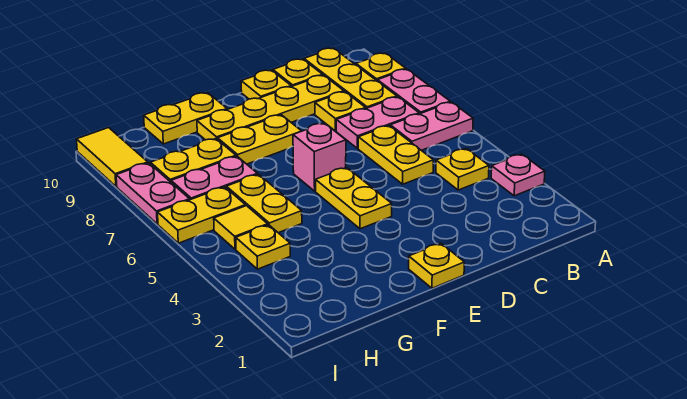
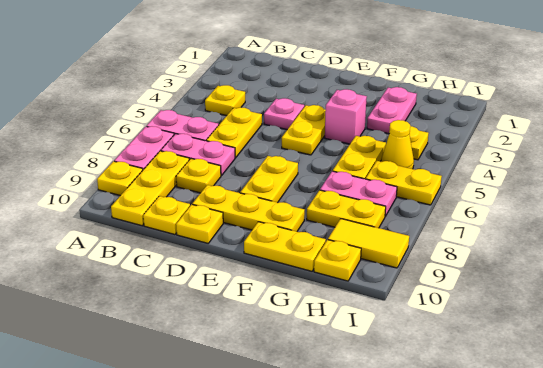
pink plate A3 level 1 -> pink plate D4 level 1
yellow plate C9:F9 level 1 -> yellow plate D9:F9 level 1
yellow plate E1 level 1 -> yellow plate H10 level 1
pink brick E6 level 1 -> pink brick F4 level 1
yellow plate E8:F8 level 1 -> yellow plate E7:E8 level 1
yellow tile H5 level 1 -> yellow cone H5 level 1
pink plate I7:I8 level 1 -> pink plate G2:G3 level 1
yellow tile I9:I10 level 1 -> yellow tile H9:I9 level 1

